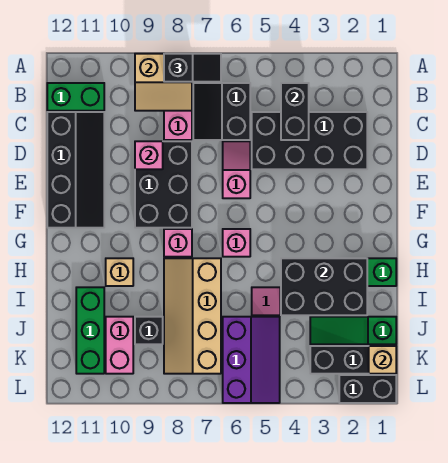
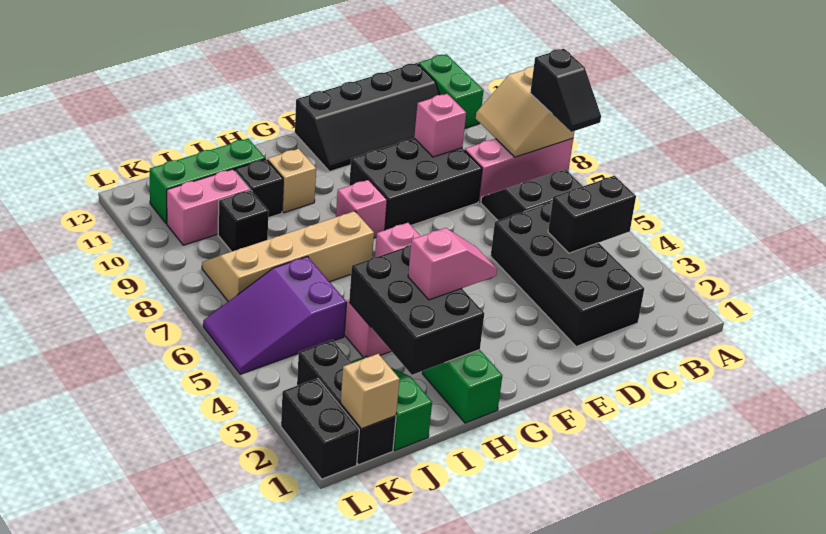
pink slope D6:E6 level 1 top E -> pink slope G3:H3 level 3 top H
none -> black brick I10 level 1
purple slope J5:L6 level 1 top 6 -> purple slope J5:L6 level 1 top J

